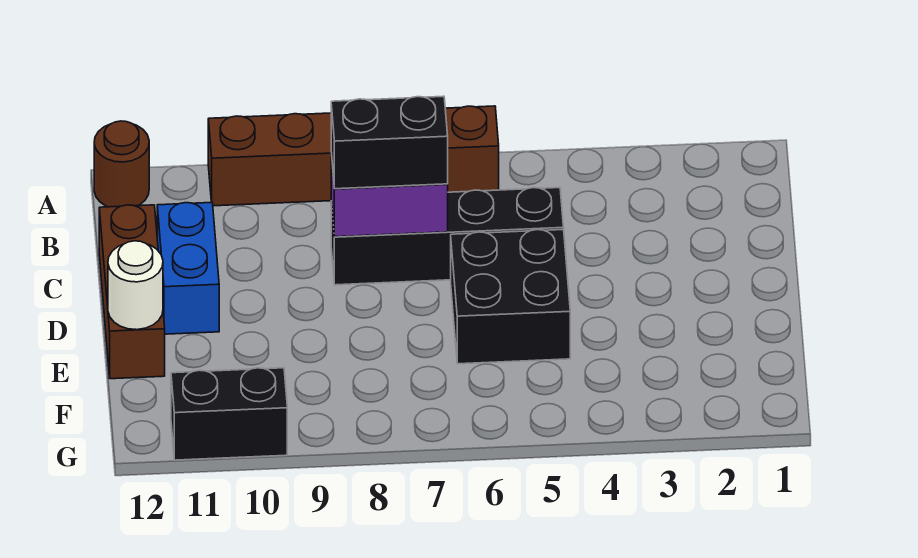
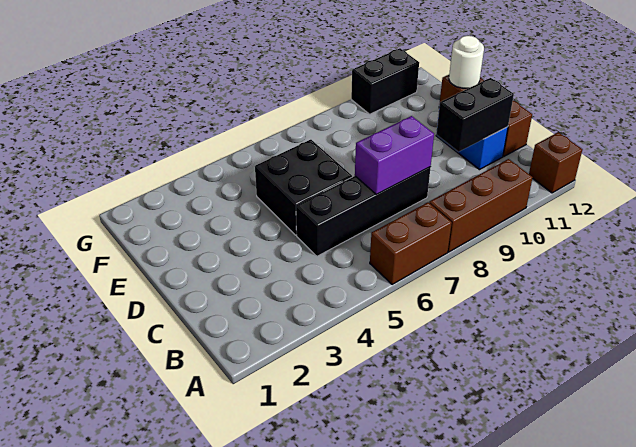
brown round brick A12 level 1 -> brown brick A12 level 1
black brick C7:C8 level 3 -> black brick C10:C11 level 2

